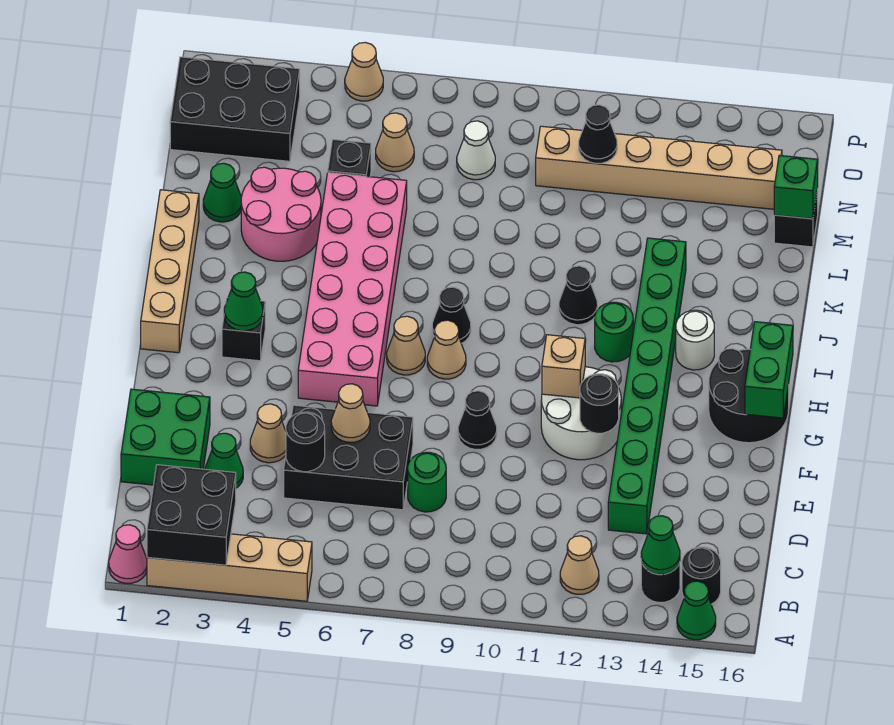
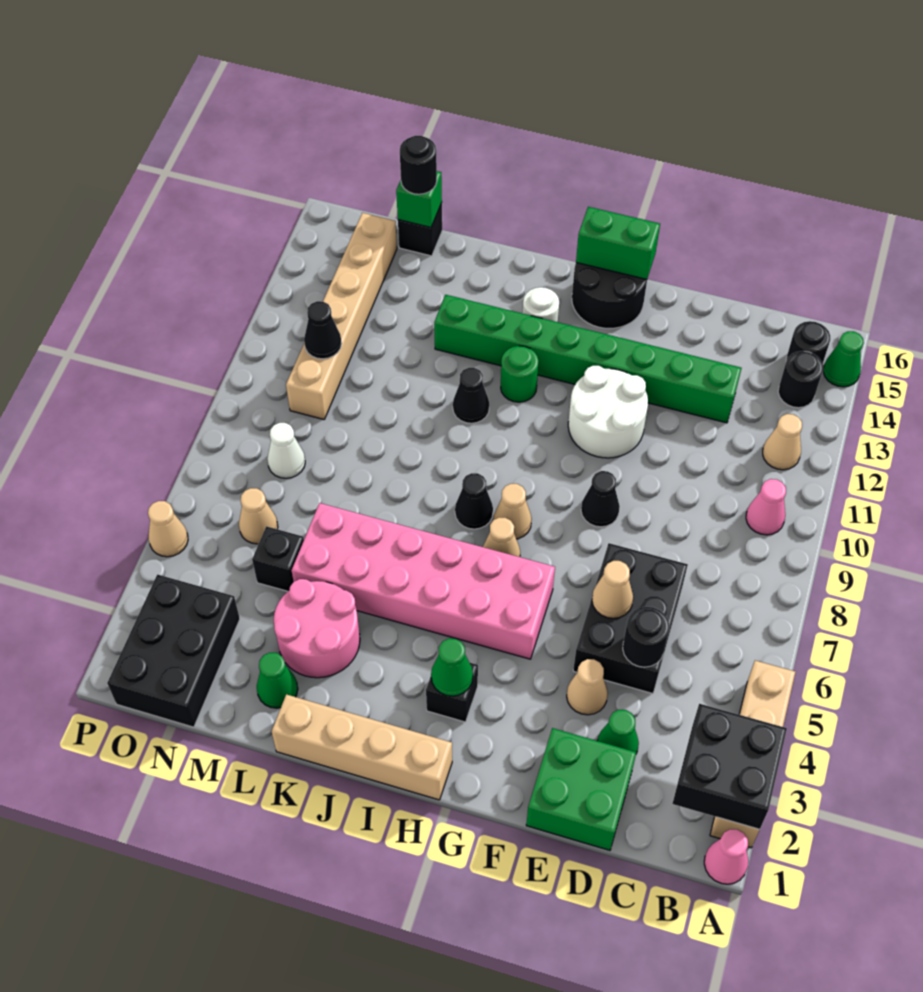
none -> pink cone B10 level 1
green cone B14 level 2 -> none
green round brick D8 level 1 -> none
black round brick F12 level 2 -> black round brick M16 level 3
tan brick G11 level 2 -> none

